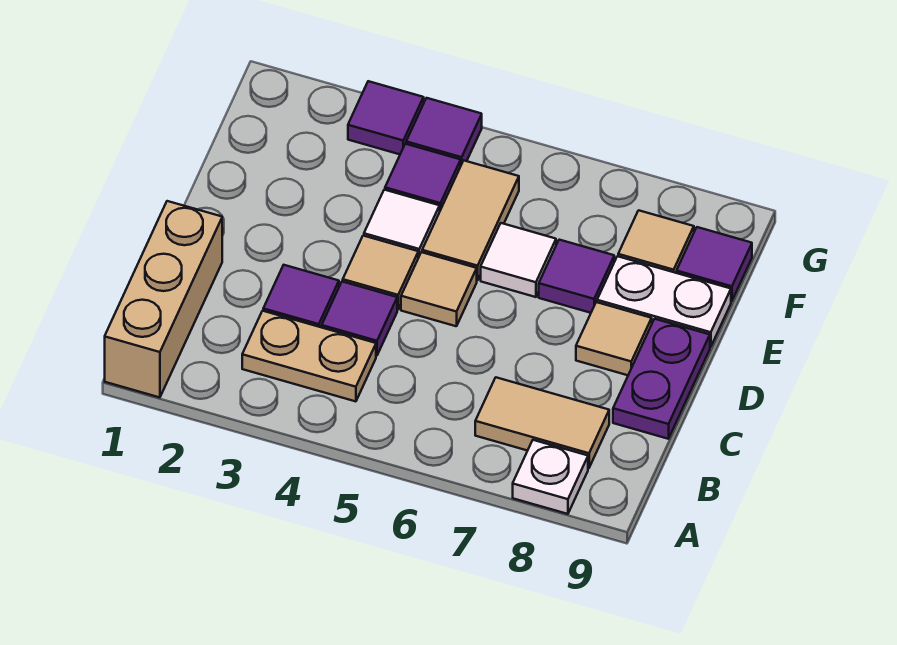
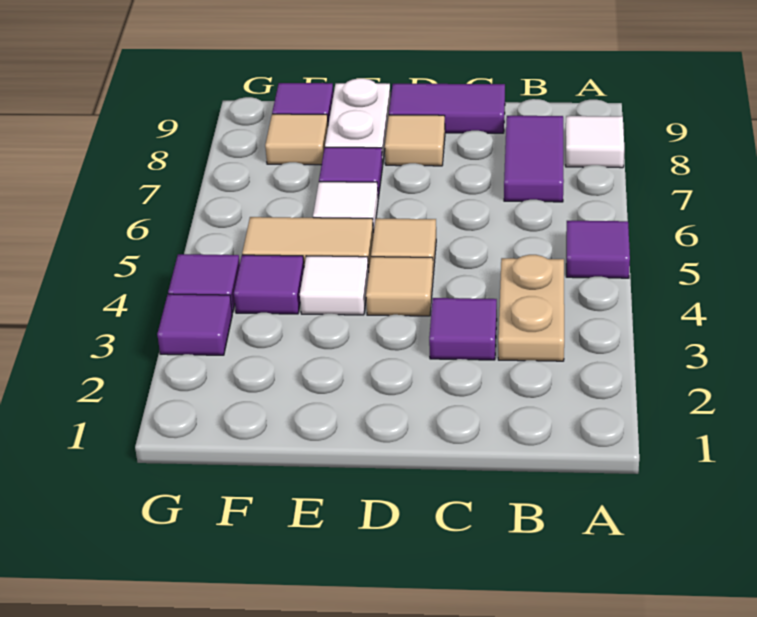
tan brick A1:C1 level 1 -> none
white plate A8 level 1 -> white tile A8 level 1
tan tile B7:B8 level 1 -> purple tile B7:B8 level 1
purple tile C4 level 1 -> purple tile A5 level 1
purple plate C9:D9 level 1 -> purple tile C9:D9 level 1

